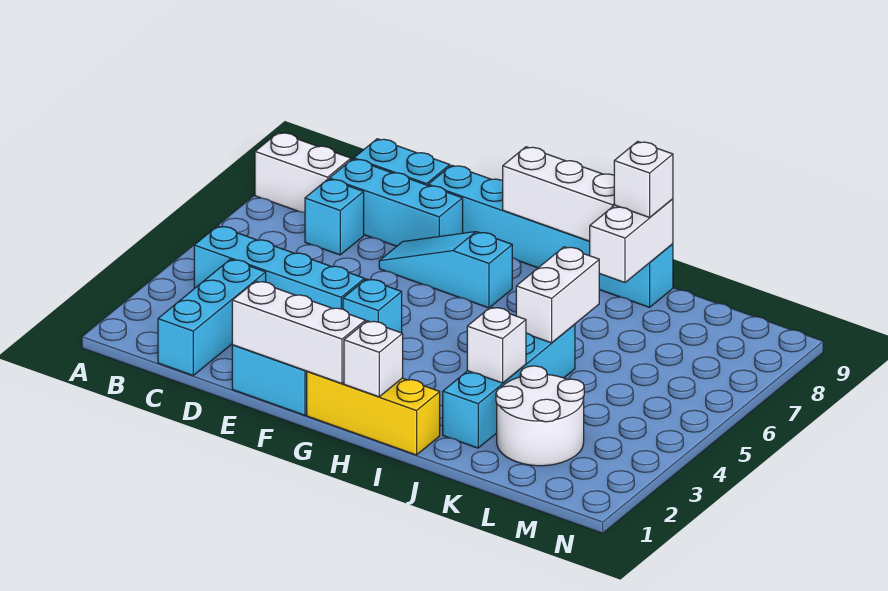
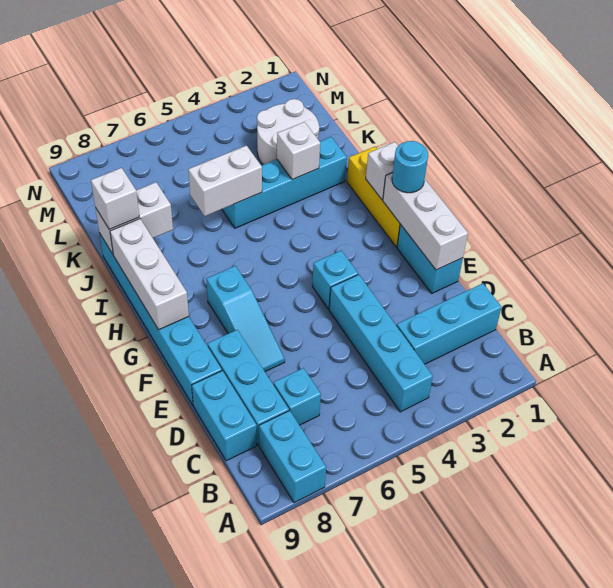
white brick A8:B8 level 1 -> cyan brick A8:B8 level 1
none -> cyan round brick G1 level 3

